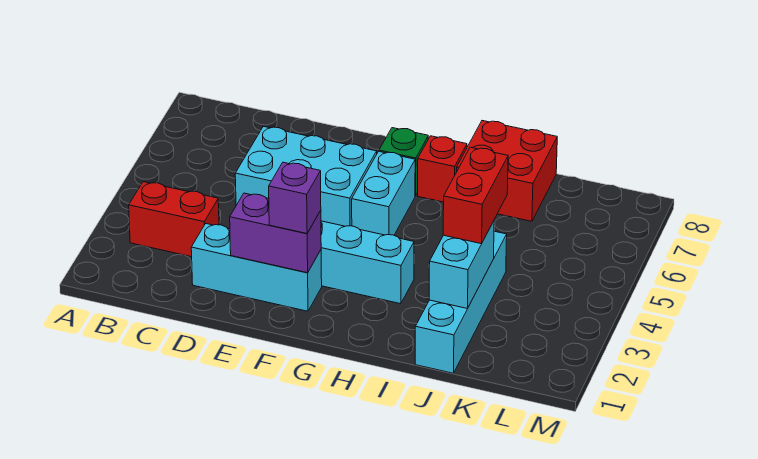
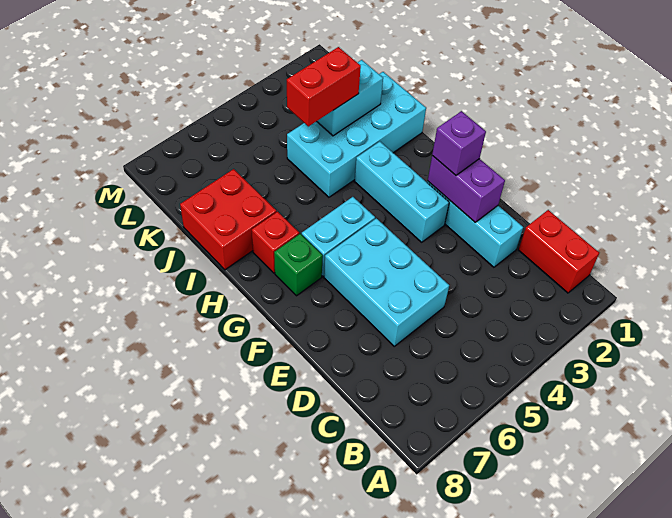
red brick B3:C3 level 1 -> red brick B1:C1 level 1
cyan brick J1:J4 level 1 -> cyan brick I1:J4 level 1

